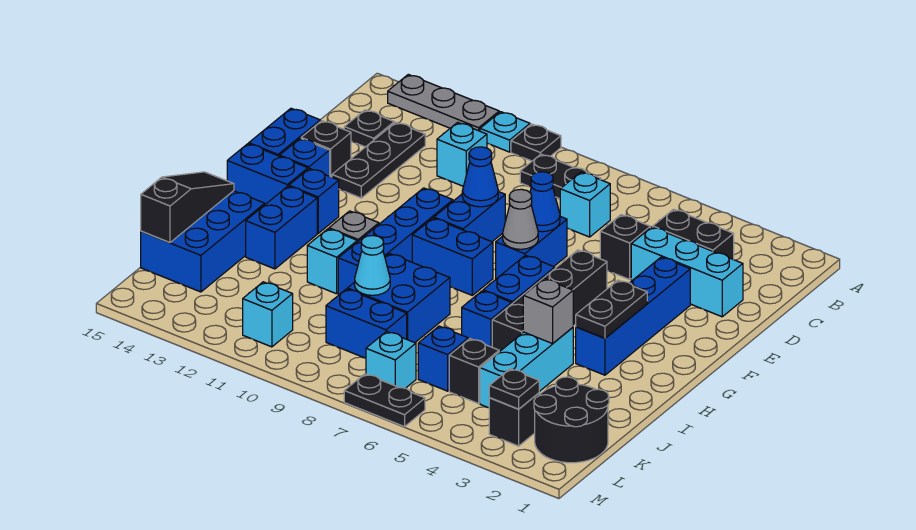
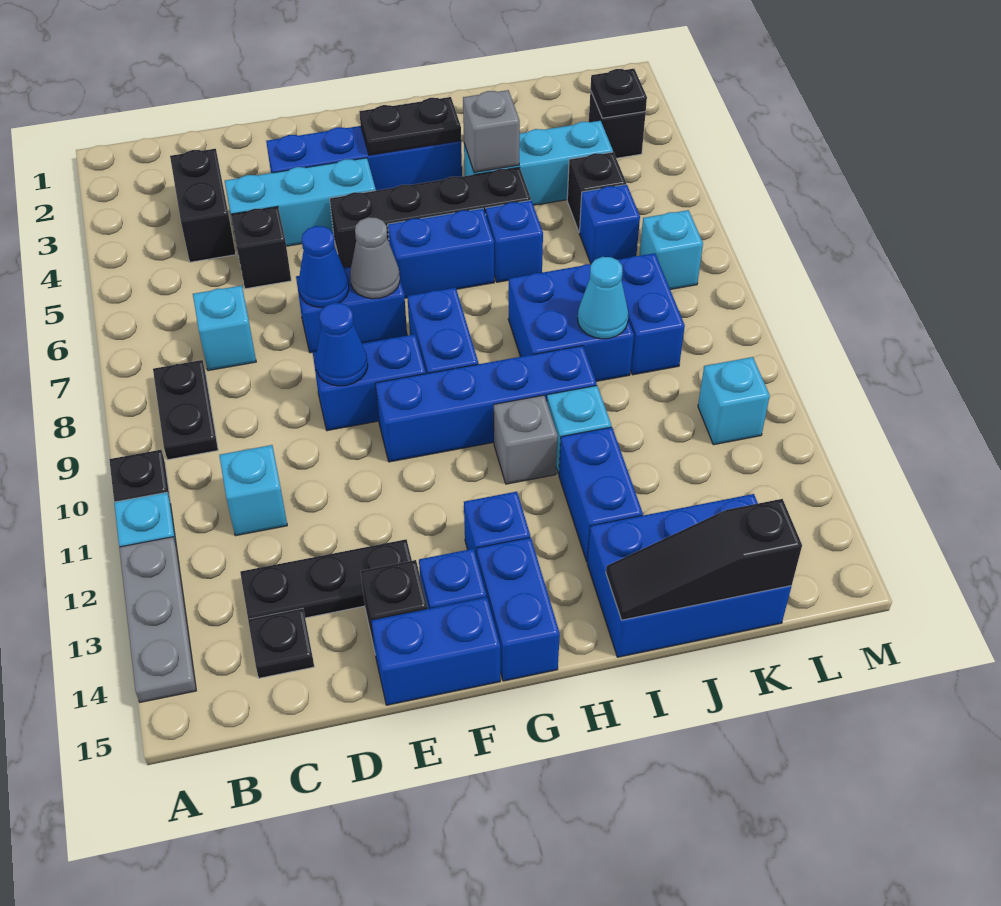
cyan brick D2:D4 level 1 -> cyan brick D4:F4 level 1
blue brick H13:I13 level 1 -> blue brick I12:I13 level 1
black round brick K1:L2 level 1 -> none
black plate M6:M7 level 1 -> none

